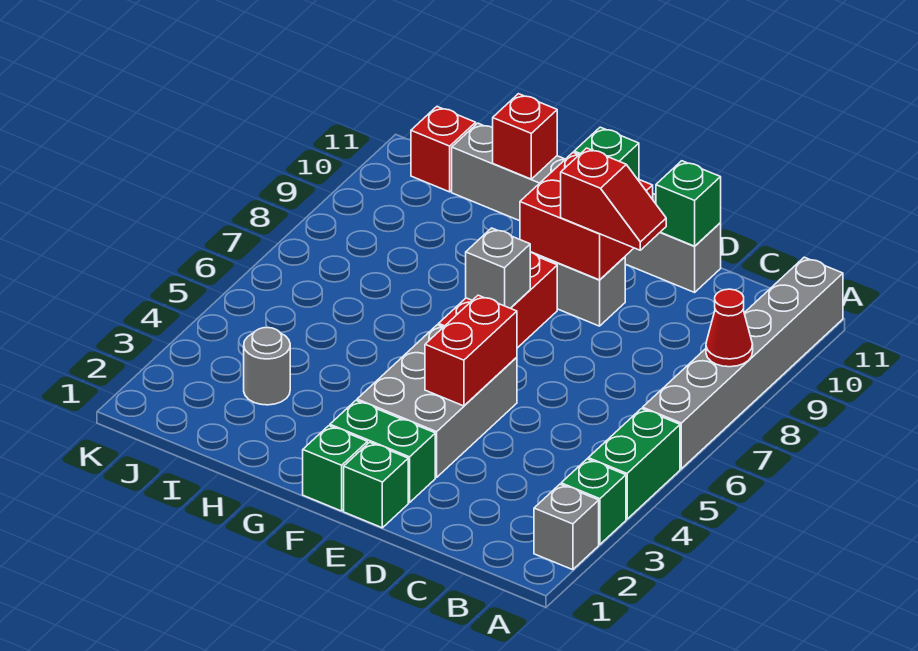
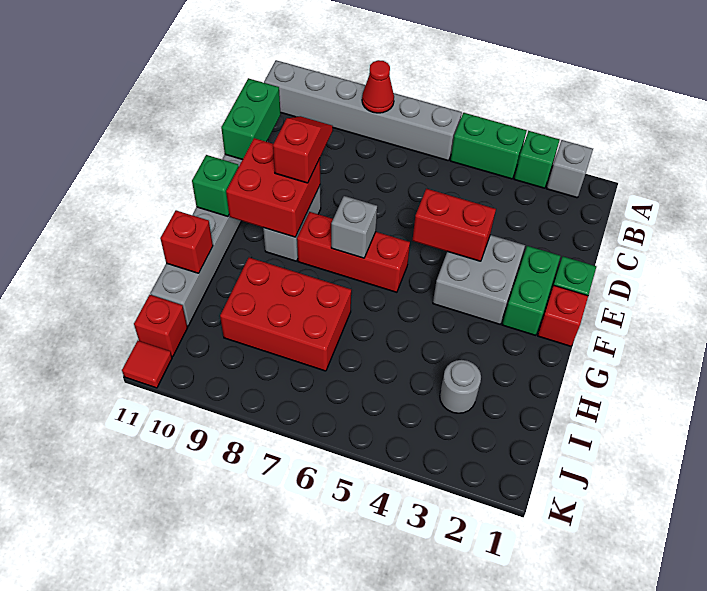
green brick D11 level 2 -> green brick C11:D11 level 2
grey brick E3:F5 level 1 -> grey brick E3:F4 level 1
green brick F1 level 1 -> red brick F1 level 1
none -> red brick H7:I9 level 1
none -> red tile K11 level 1

